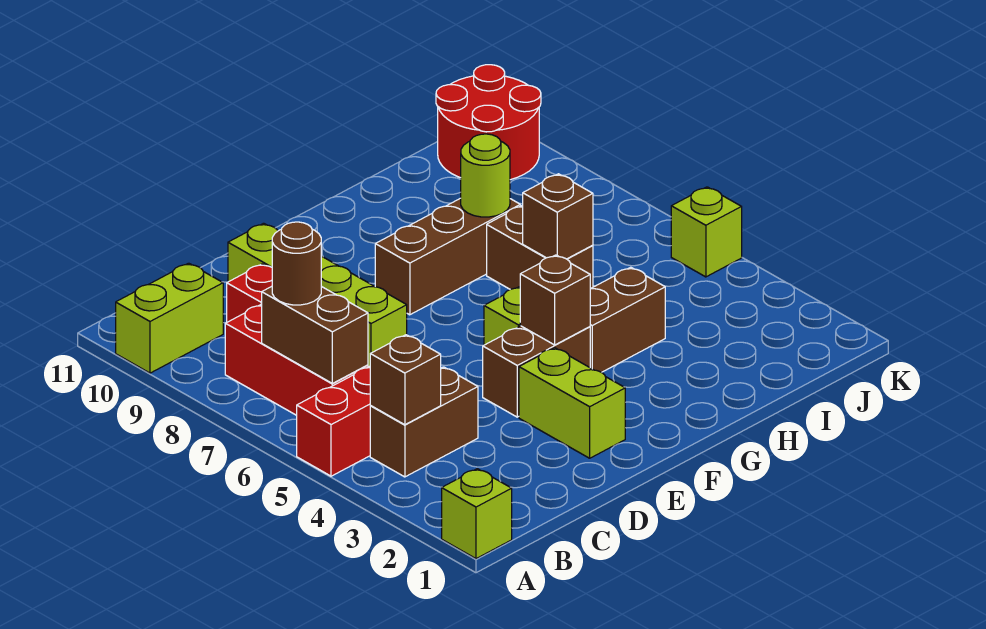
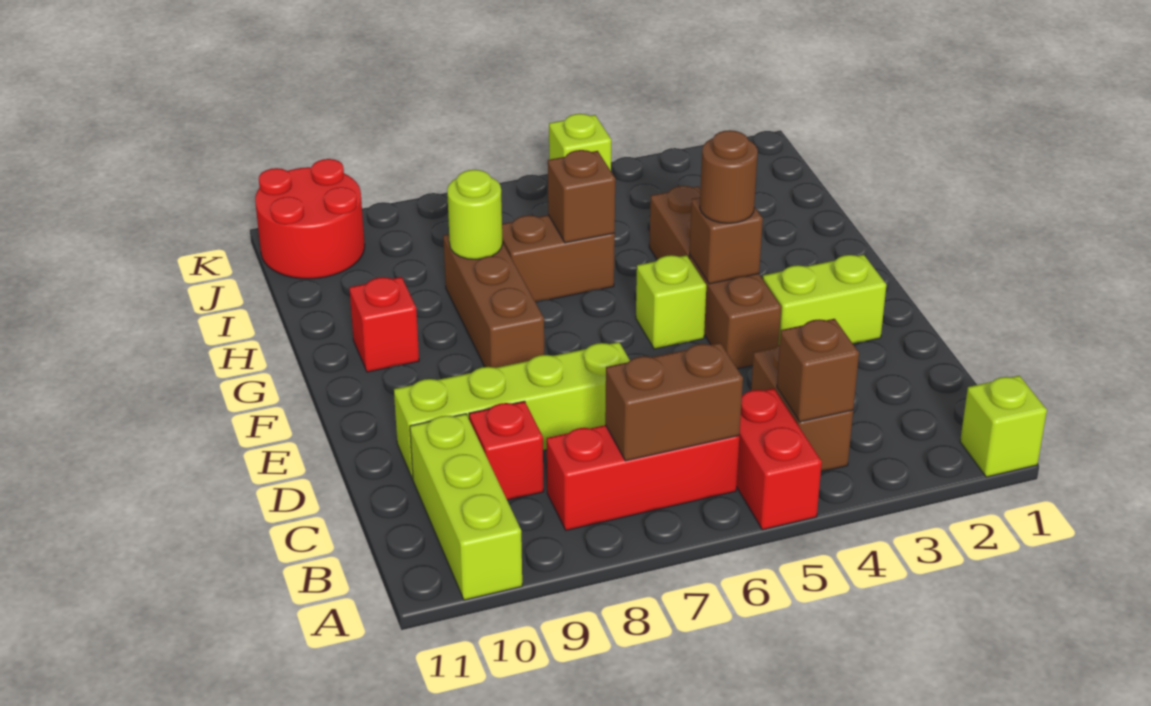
lime brick A10:B10 level 1 -> lime brick A10:C10 level 1
brown round brick B7 level 3 -> brown round brick F4 level 3
none -> red brick G10 level 1

